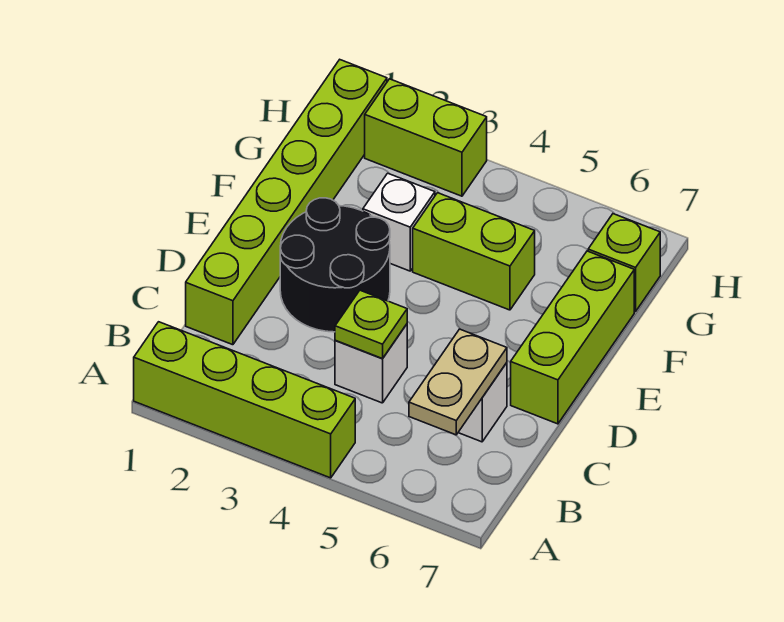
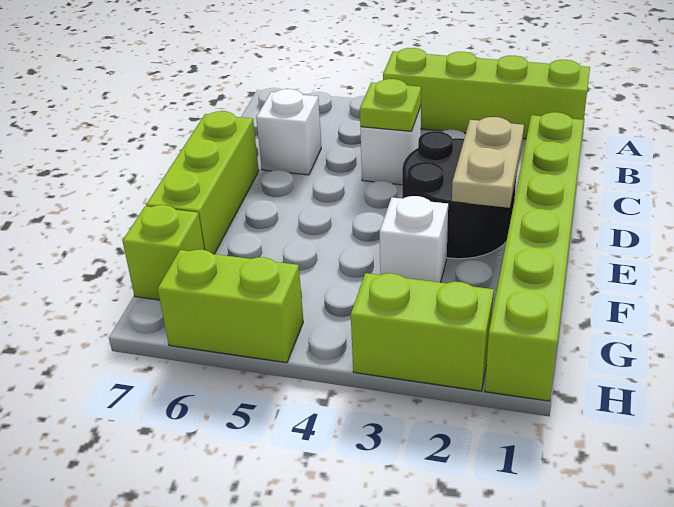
tan plate B6:C6 level 2 -> tan plate D2:E2 level 2
lime brick F4:F5 level 1 -> lime brick H5:H6 level 1

